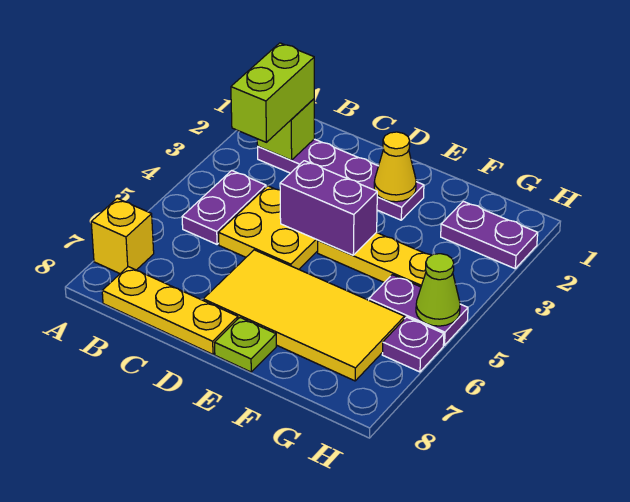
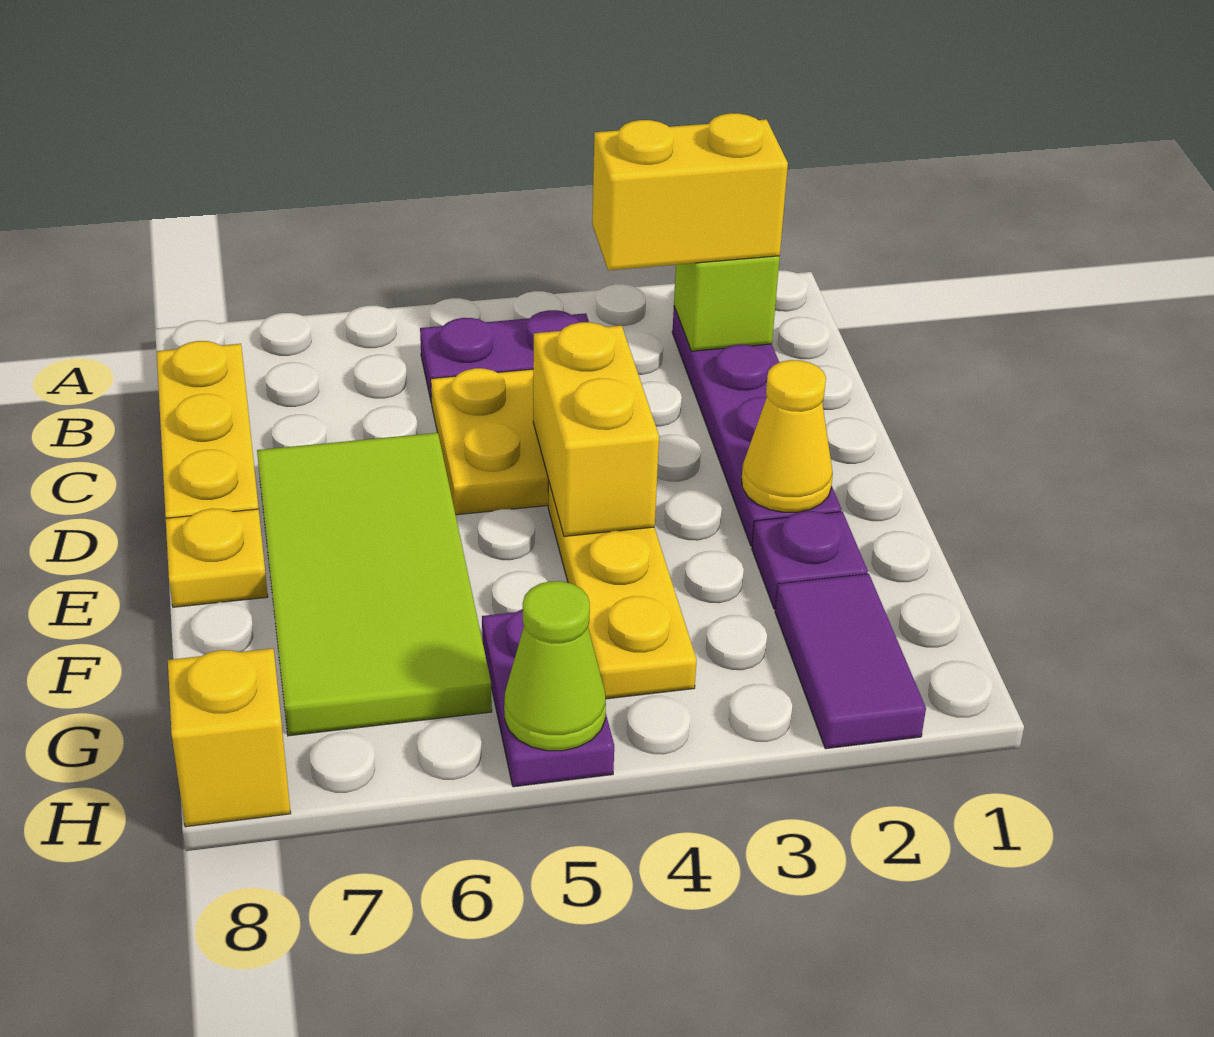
yellow brick A7 level 1 -> yellow brick H8 level 1
lime brick B2:B3 level 3 -> yellow brick B2:B3 level 3
purple brick D4:E4 level 2 -> yellow brick D4:E4 level 2
yellow tile D6:G7 level 1 -> lime tile D6:G7 level 1
lime plate E8 level 1 -> yellow plate E8 level 1
purple plate G2:H2 level 1 -> purple tile G2:H2 level 1
purple plate H6 level 1 -> purple plate F2 level 1

